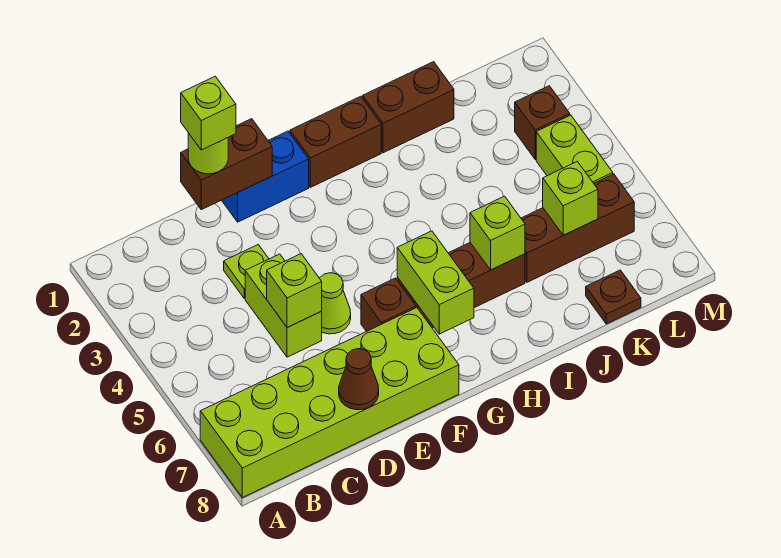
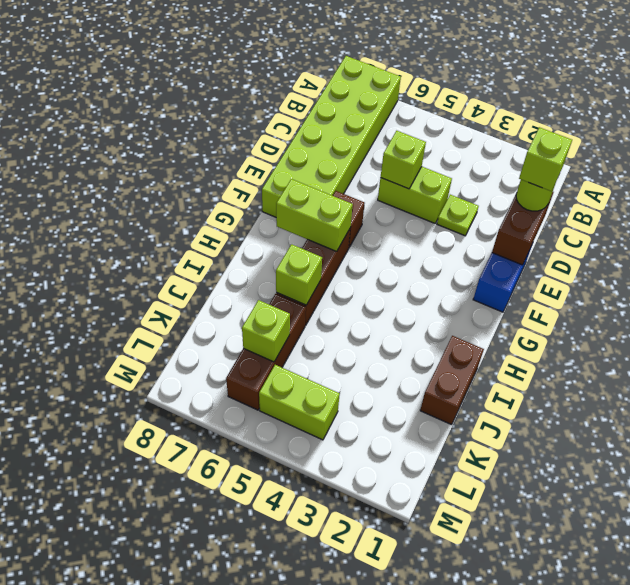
brown cone D8 level 2 -> none
lime cone E5 level 1 -> none
brown brick G1:H1 level 1 -> none
brown plate K8 level 1 -> none
brown brick L3 level 1 -> none

